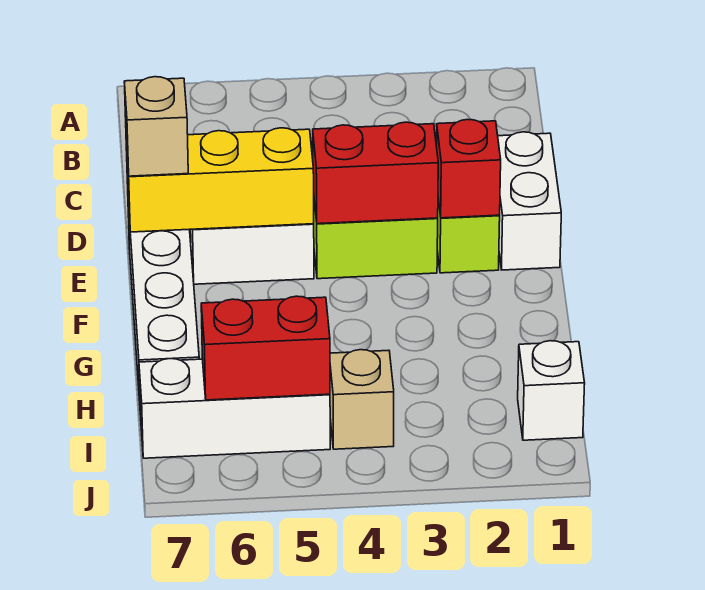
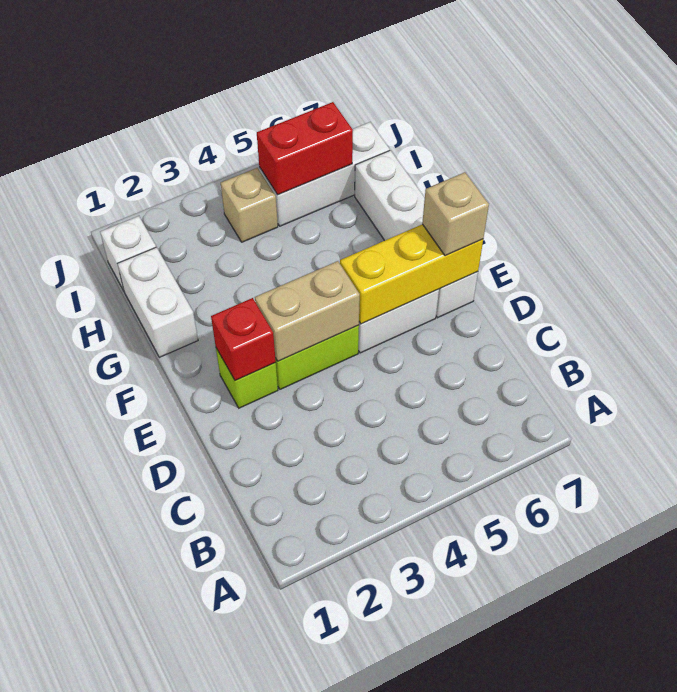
white brick D1:E1 level 1 -> white brick G1:H1 level 1
red brick E3:E4 level 2 -> tan brick E3:E4 level 2

